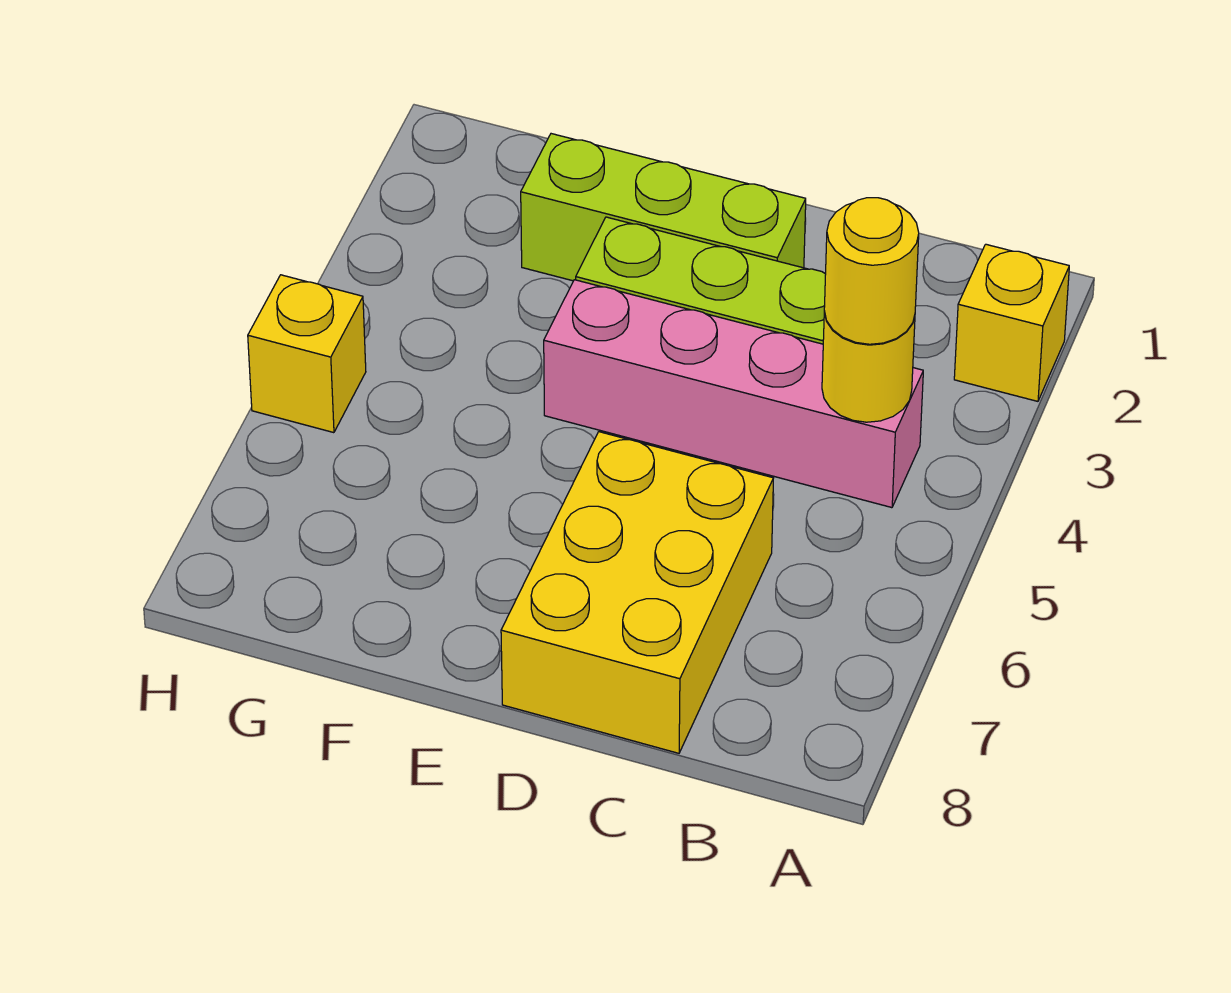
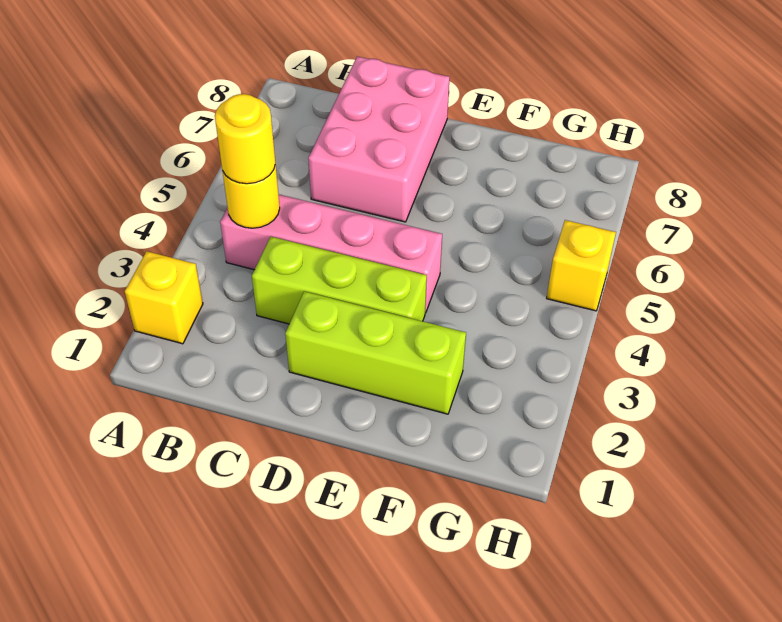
yellow brick C6:D8 level 1 -> pink brick C6:D8 level 1

